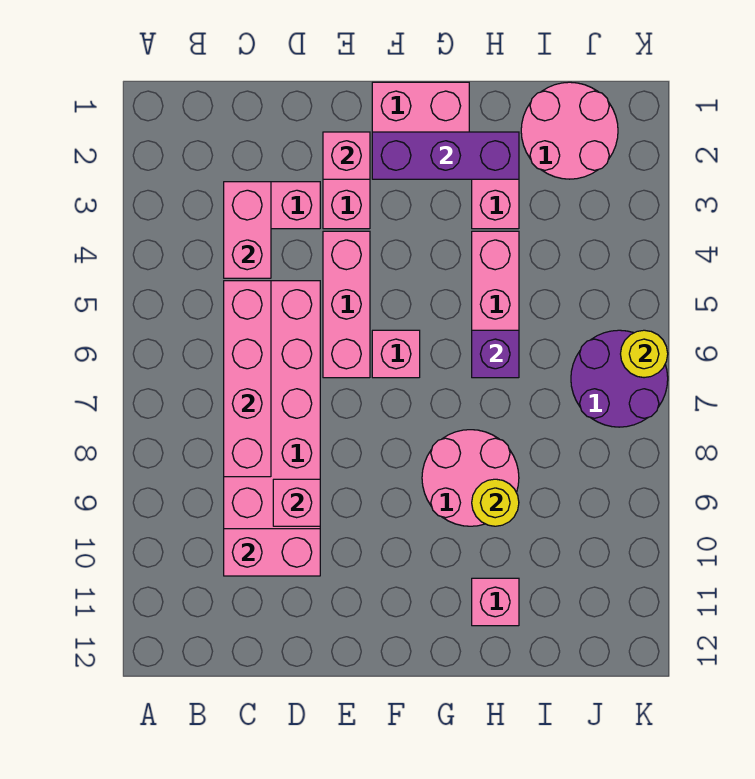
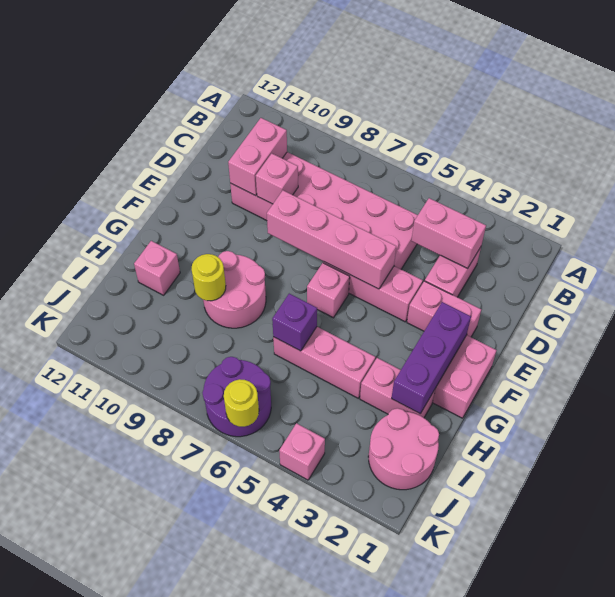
pink brick C5:C8 level 2 -> pink brick E5:E8 level 2
pink brick E2 level 2 -> pink brick K4 level 1

